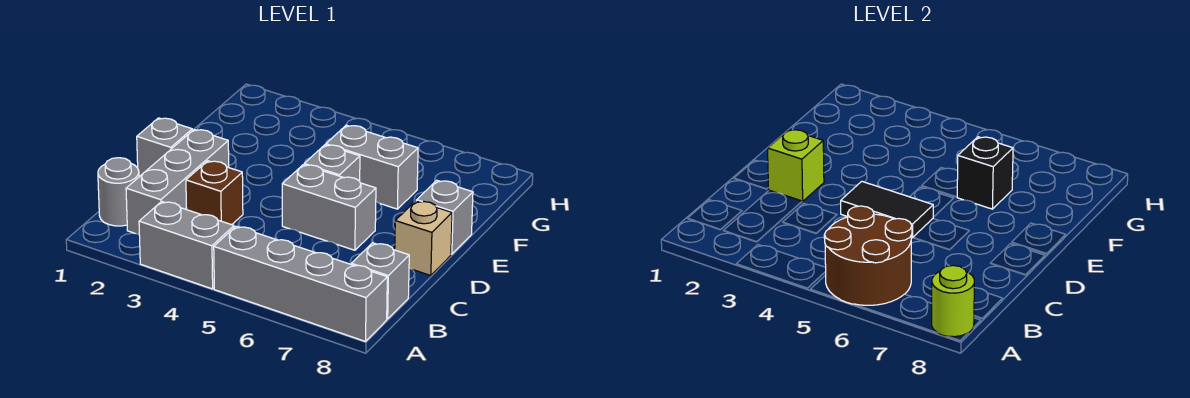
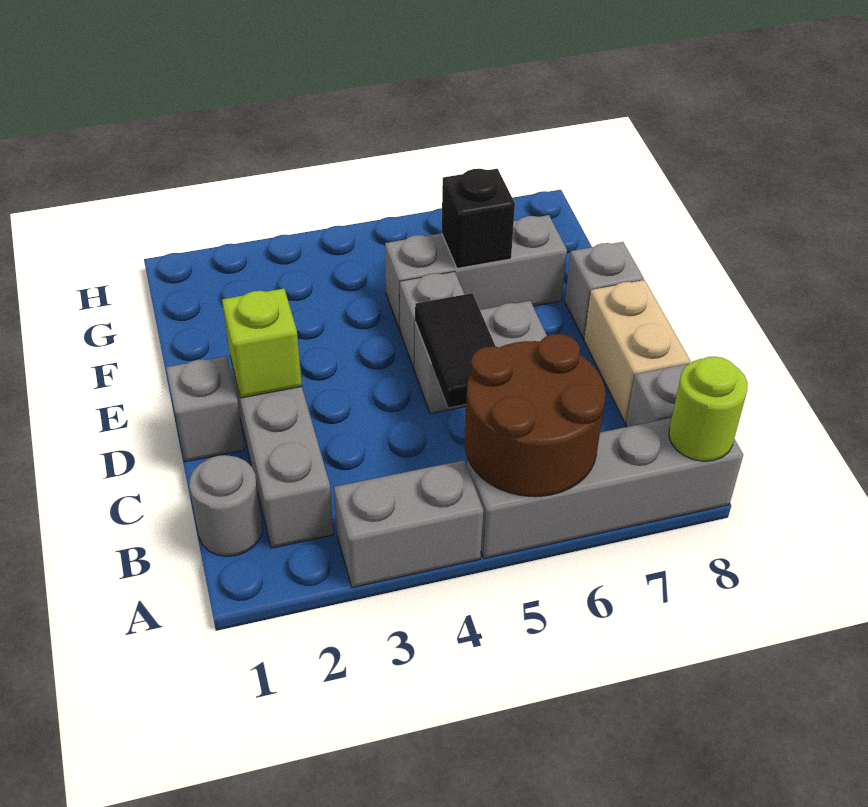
brown brick C3 level 1 -> none
black tile D4:D5 level 2 -> black tile C5:D5 level 2
tan brick D8 level 1 -> tan brick C8:D8 level 1
grey brick F5:F6 level 1 -> grey brick F5:F7 level 1

